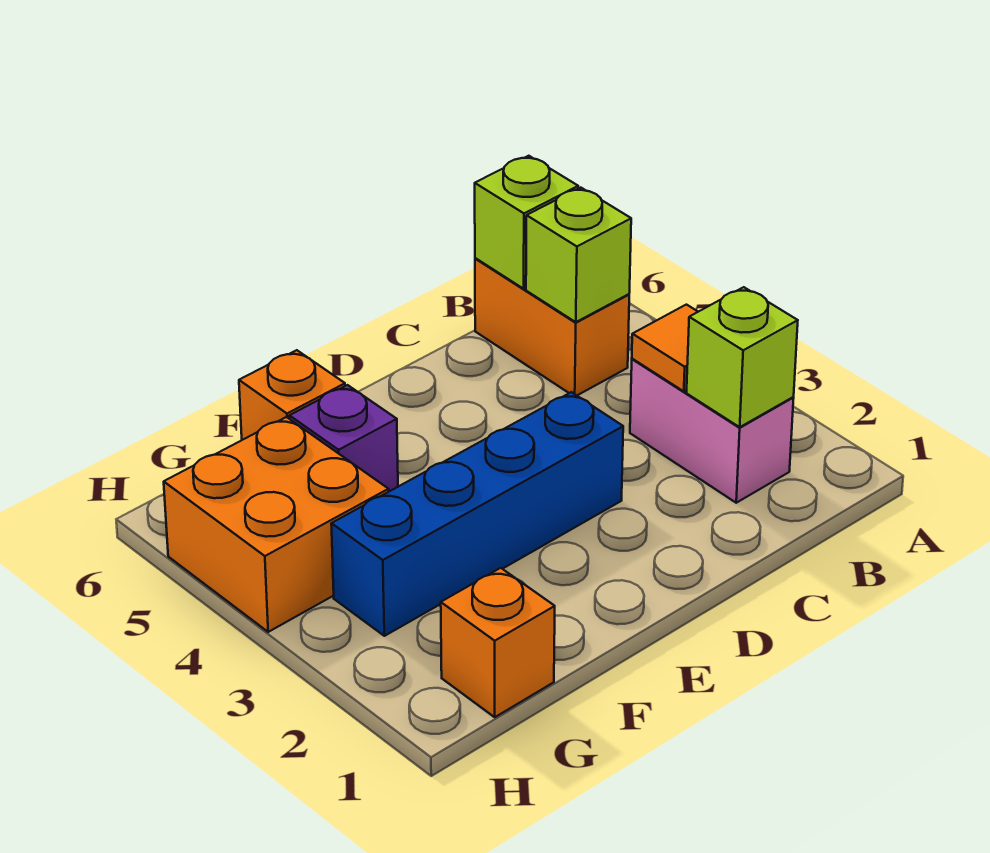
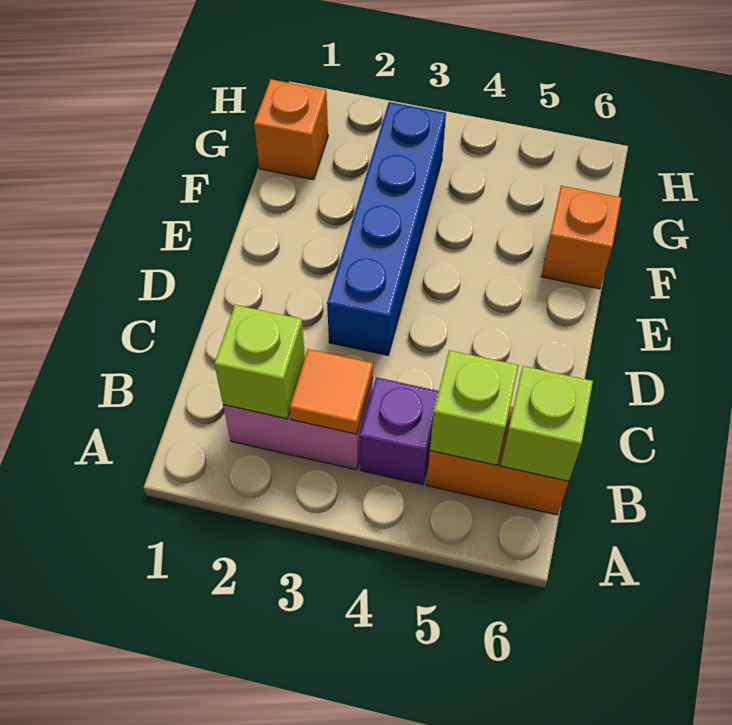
purple brick F5 level 1 -> purple brick B4 level 1
orange brick G4:H5 level 1 -> none

